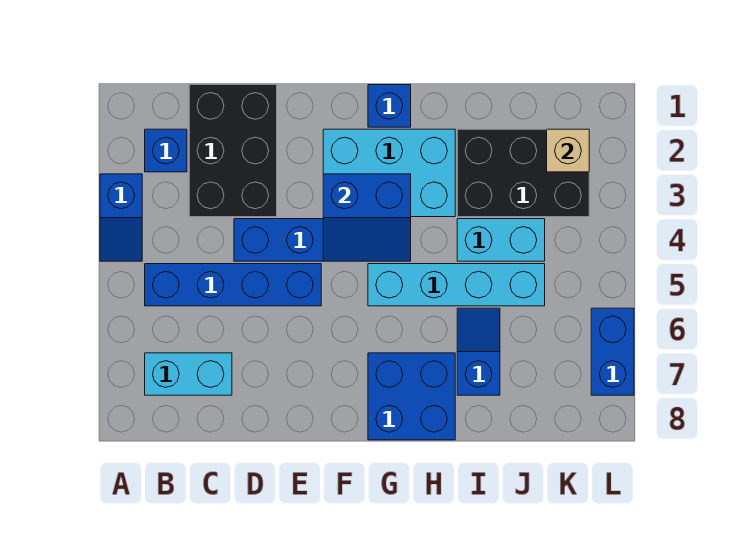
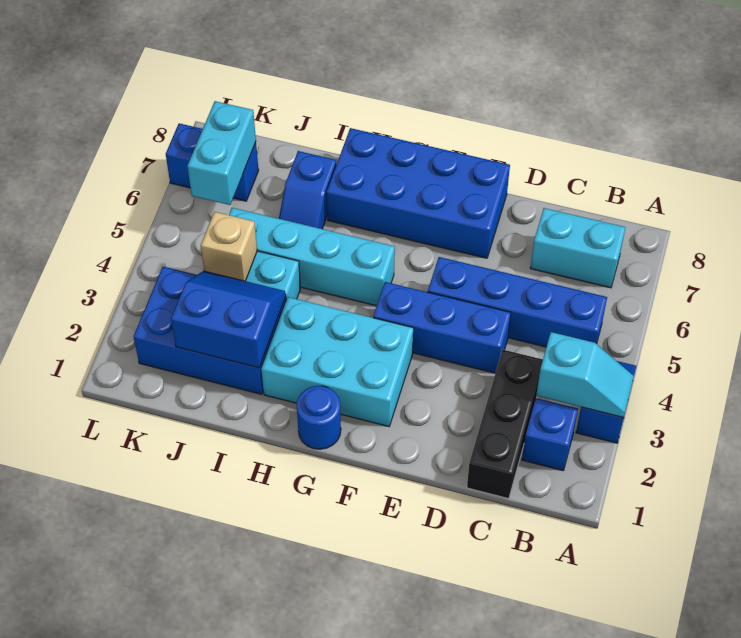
none -> cyan slope A3:B3 level 2 top B
black brick C1:D3 level 1 -> black brick C1:C3 level 1
blue slope F3:G4 level 2 top 3 -> blue slope I2:J3 level 2 top 2
blue brick G1 level 1 -> blue round brick G1 level 1
blue brick G7:H8 level 1 -> blue brick E7:H8 level 1
black brick I2:K3 level 1 -> blue brick I2:K3 level 1
tan brick K2 level 2 -> tan brick J4 level 2
none -> cyan brick K6:K7 level 2
blue brick L6:L7 level 1 -> blue brick K7:L7 level 1

